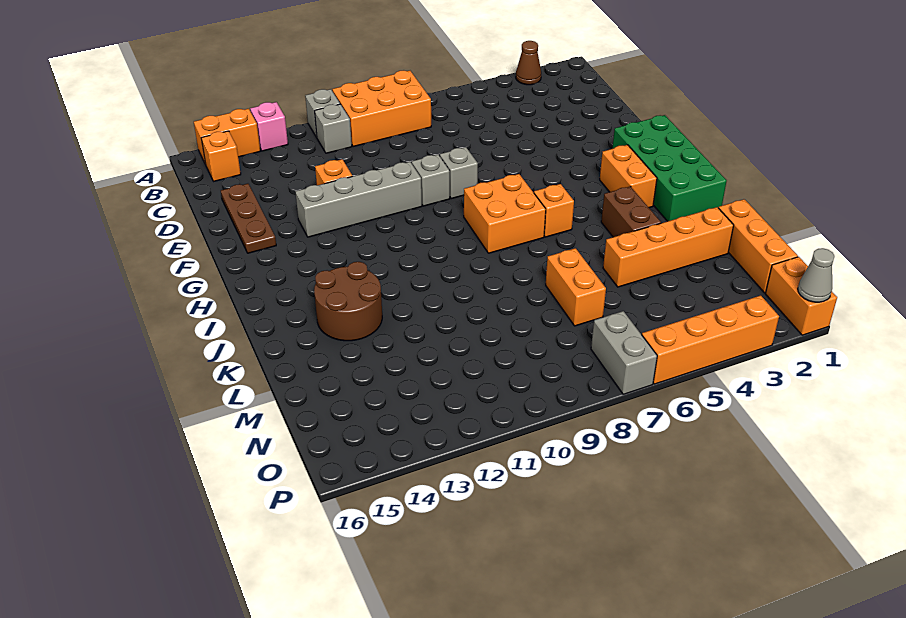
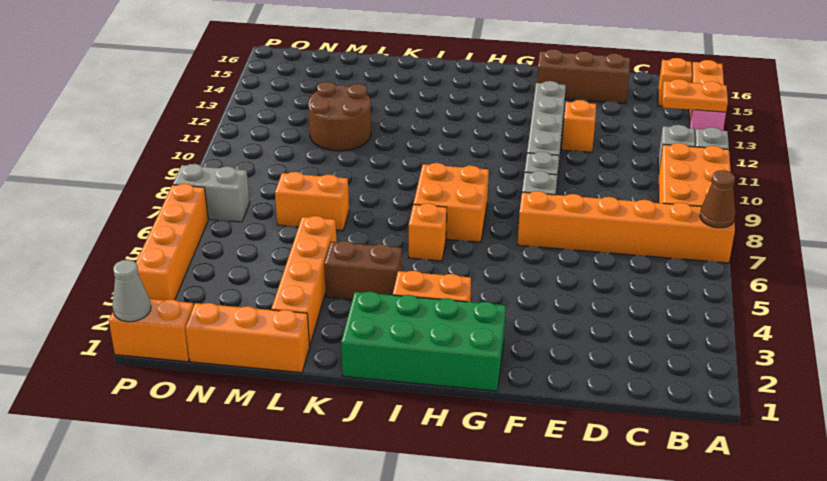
brown cone A3 level 1 -> brown cone A7 level 2
none -> orange brick A7:F7 level 1
none -> orange plate A13:B13 level 2
brown plate D15:F15 level 1 -> brown brick D15:F15 level 1
brown round brick J13:K14 level 1 -> brown round brick L11:M12 level 1

